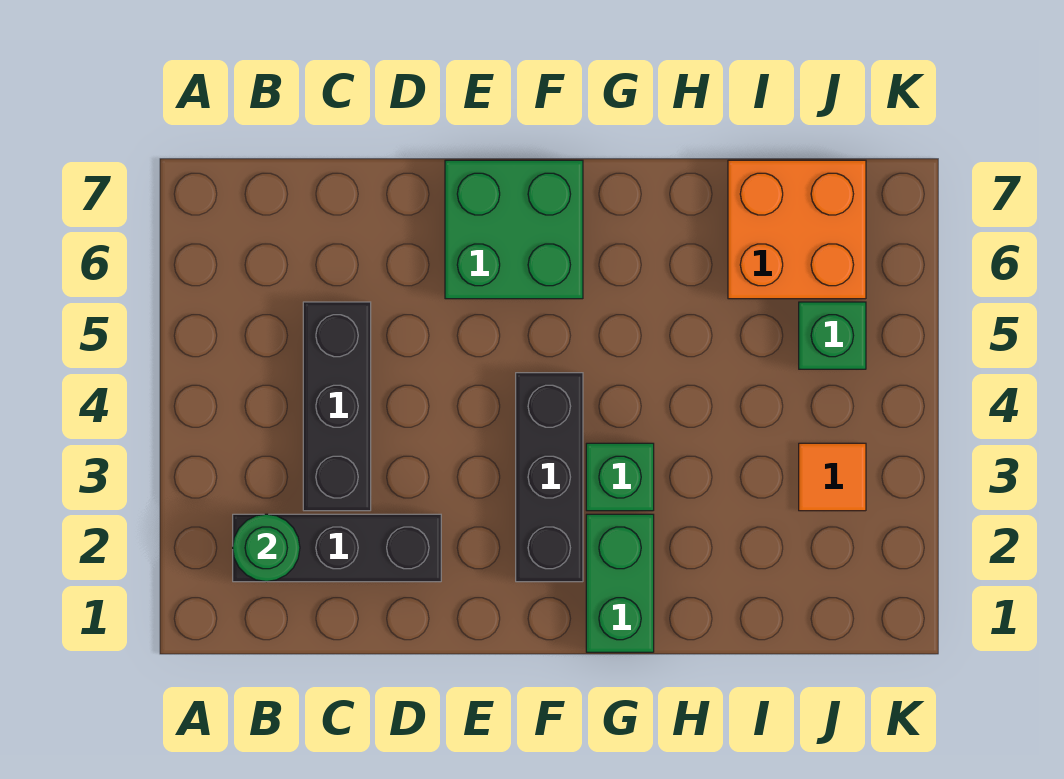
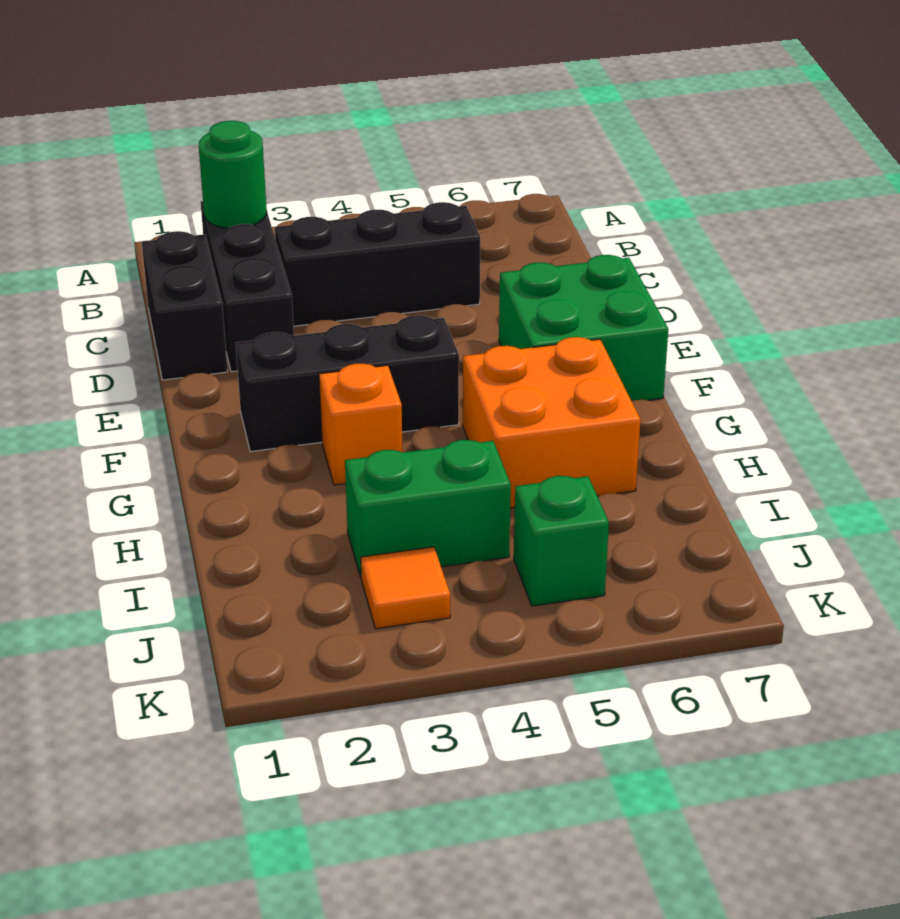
none -> black brick C1:D1 level 1
green brick G1:G2 level 1 -> green brick I3:I4 level 1
green brick G3 level 1 -> orange brick G3 level 1
orange brick I6:J7 level 1 -> orange brick G5:H6 level 1

